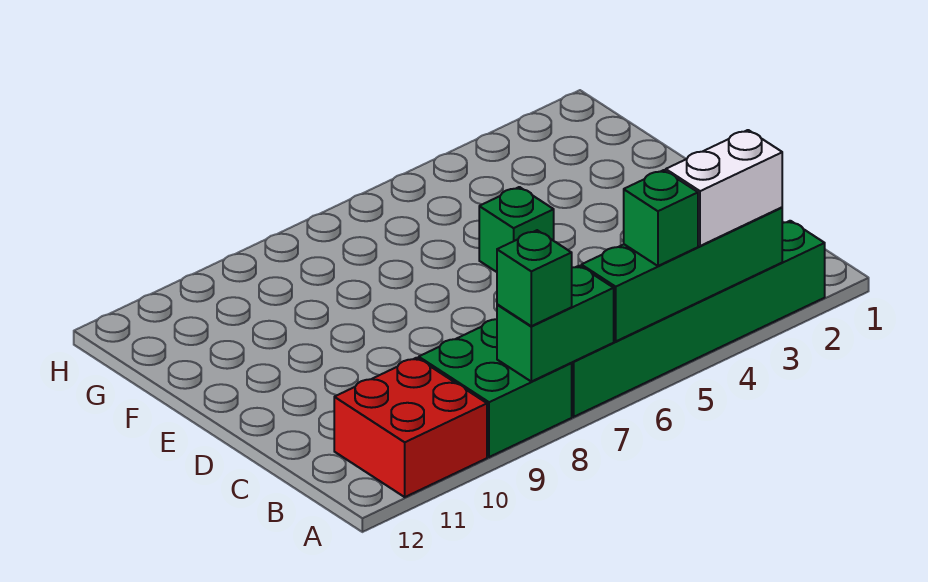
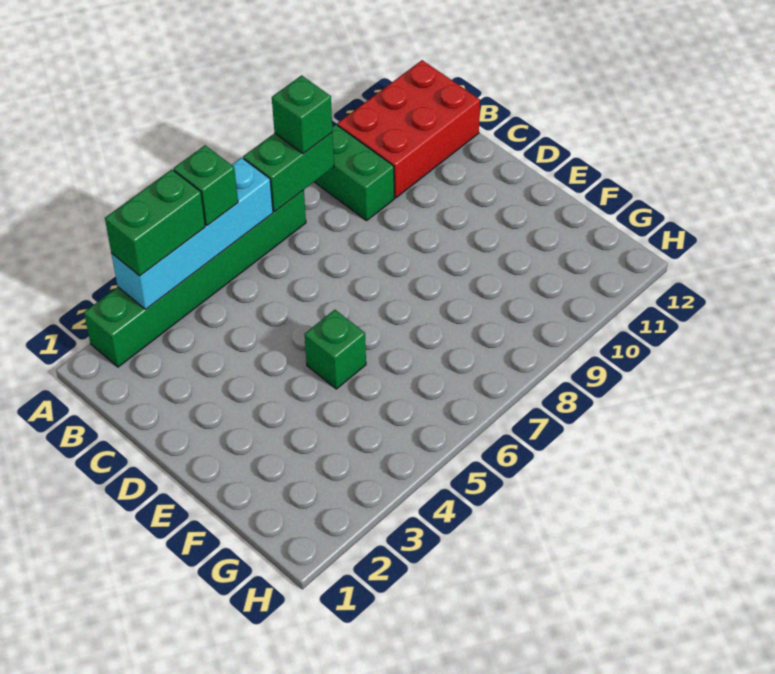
green brick A3:A6 level 2 -> cyan brick A3:A6 level 2
white brick A3:A4 level 3 -> green brick A3:A4 level 3
green brick A8:B9 level 1 -> green brick A9:B9 level 1
red brick A10:B11 level 1 -> red brick A10:B12 level 1

